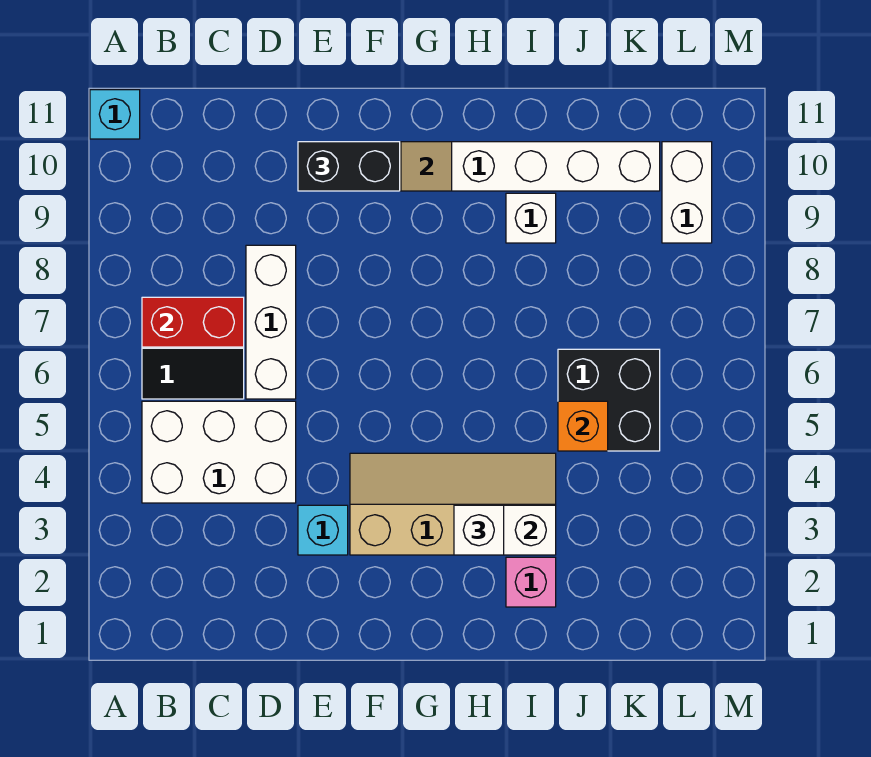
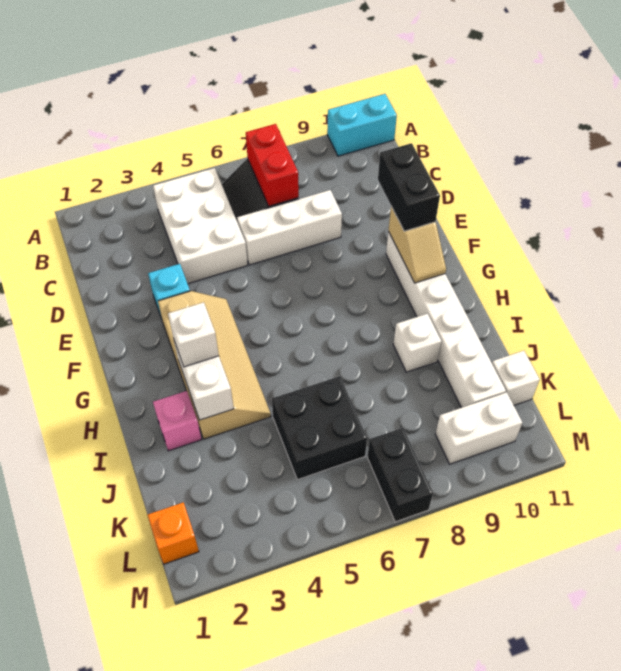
cyan brick A11 level 1 -> cyan brick A10:A11 level 1
orange brick J5 level 2 -> orange brick L1 level 1
none -> white brick K11 level 1
none -> black brick L7:M7 level 1

